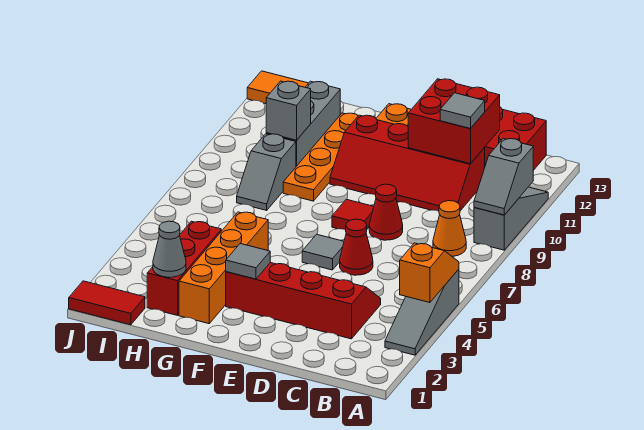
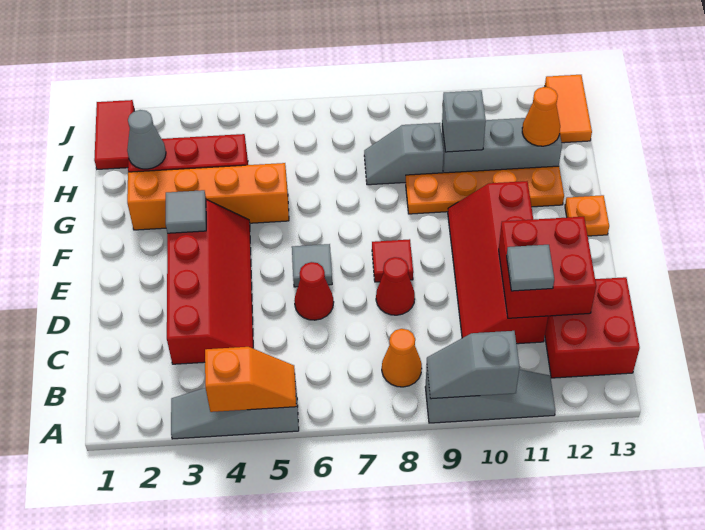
none -> orange cone H12 level 2

